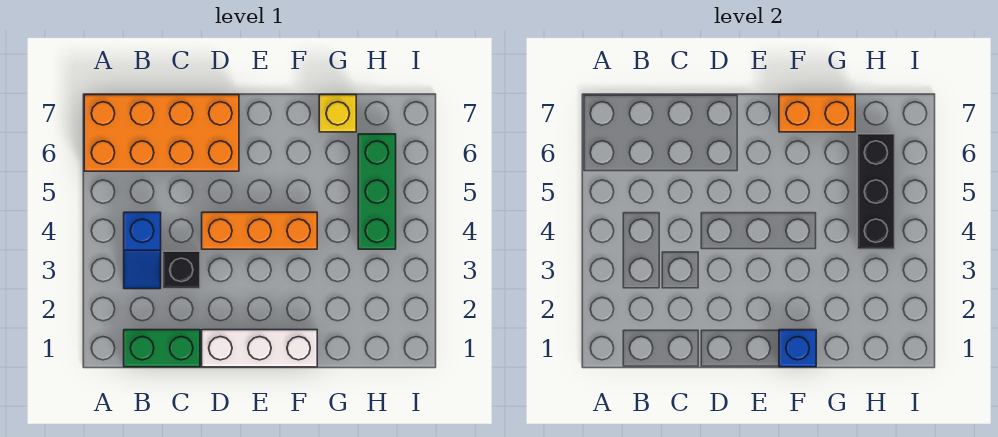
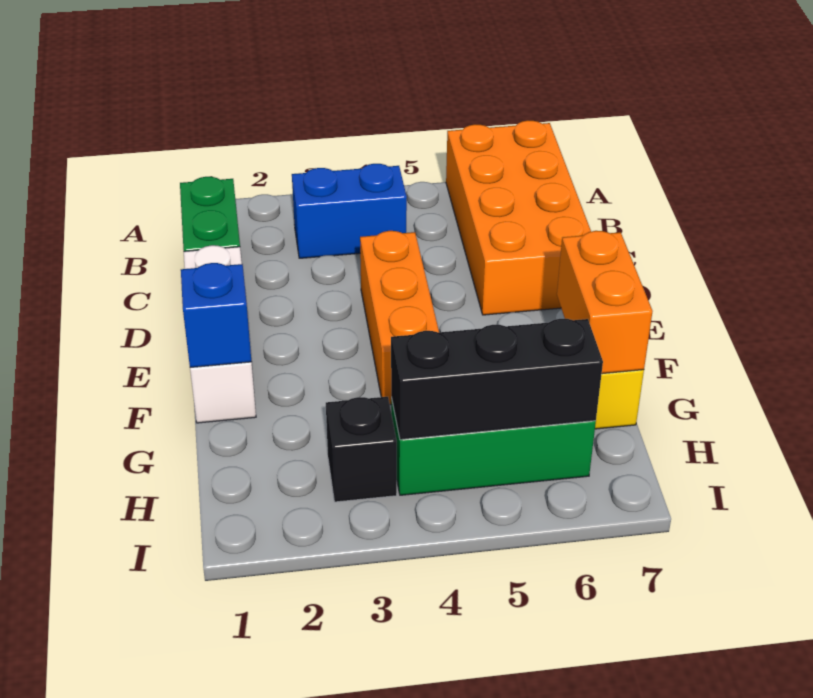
blue slope B3:B4 level 1 top 4 -> blue brick B3:B4 level 1
black brick C3 level 1 -> black brick H3 level 1

